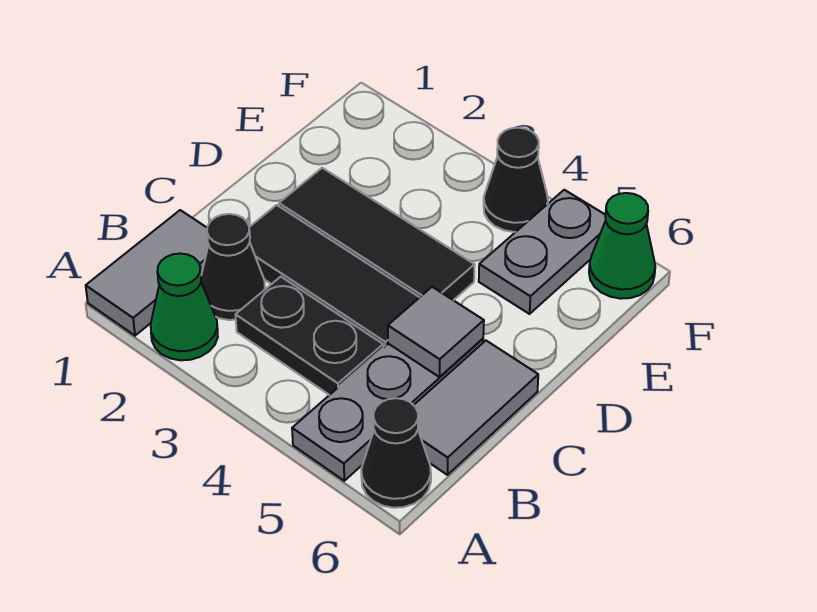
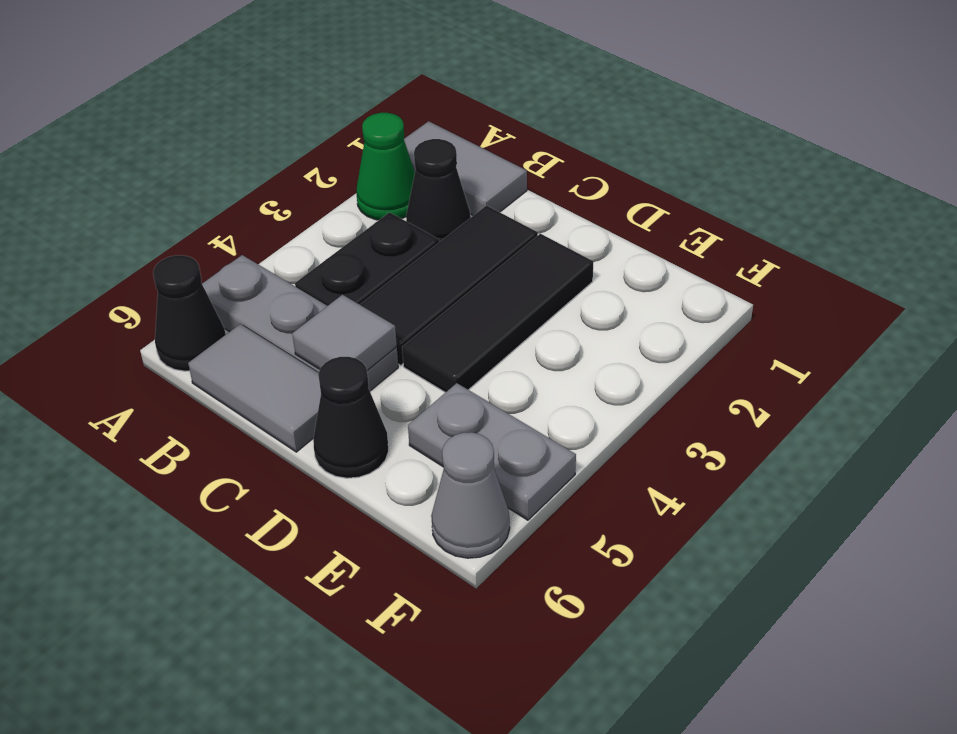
black cone F4 level 1 -> black cone D6 level 1
green cone F6 level 1 -> grey cone F6 level 1

